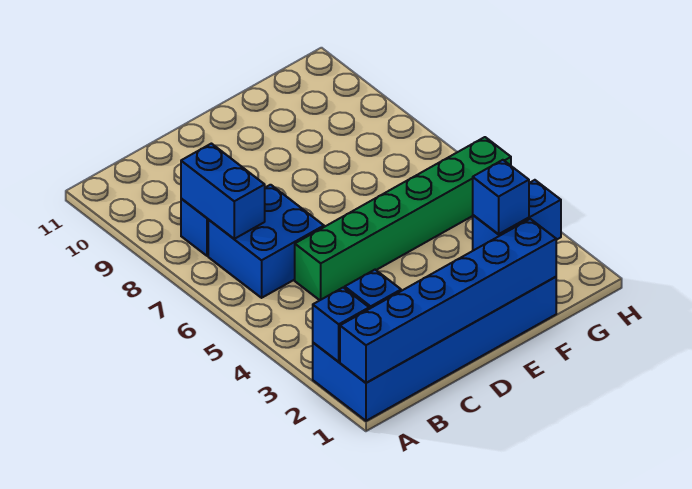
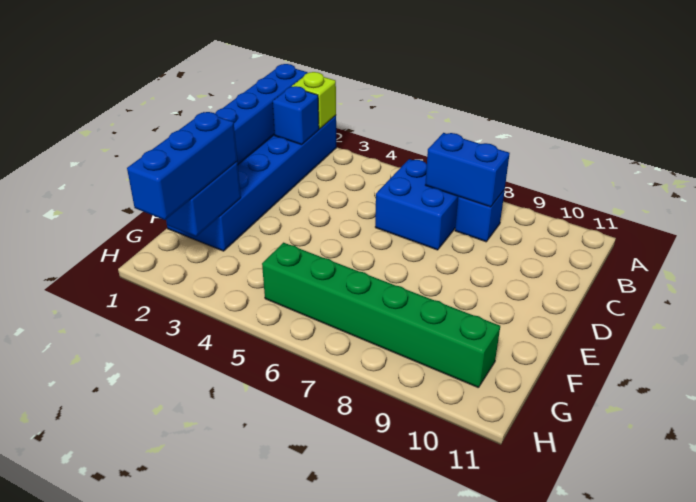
blue brick A2 level 2 -> lime brick A2 level 2
green brick C5:H5 level 1 -> green brick G5:G10 level 1
blue brick F2 level 3 -> blue brick F2:H2 level 3

